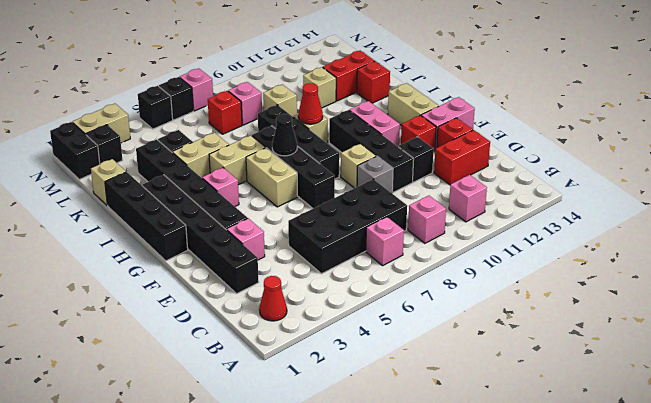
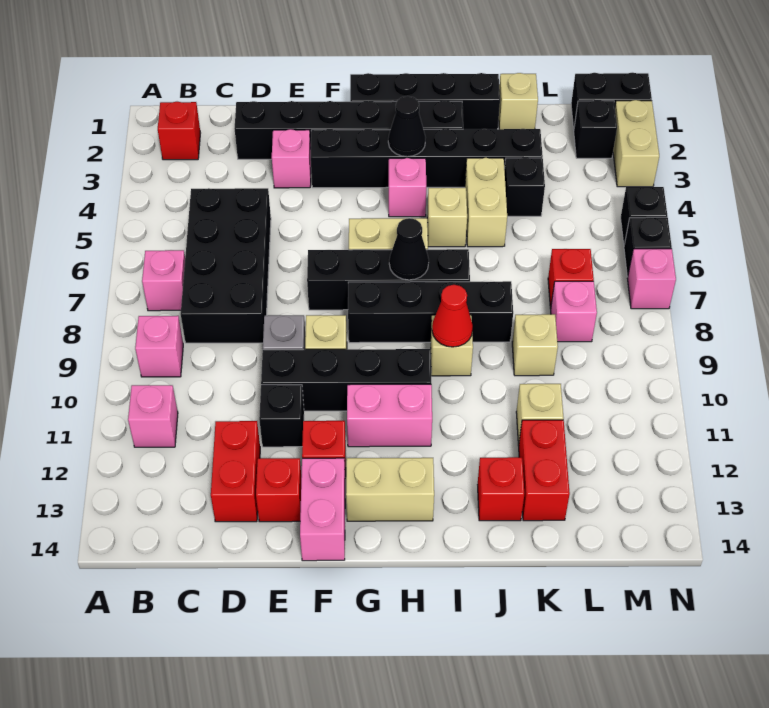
red cone B2 level 1 -> red brick B2 level 1
none -> black cone H3 level 2
tan brick I5:I6 level 1 -> tan brick I5 level 1

